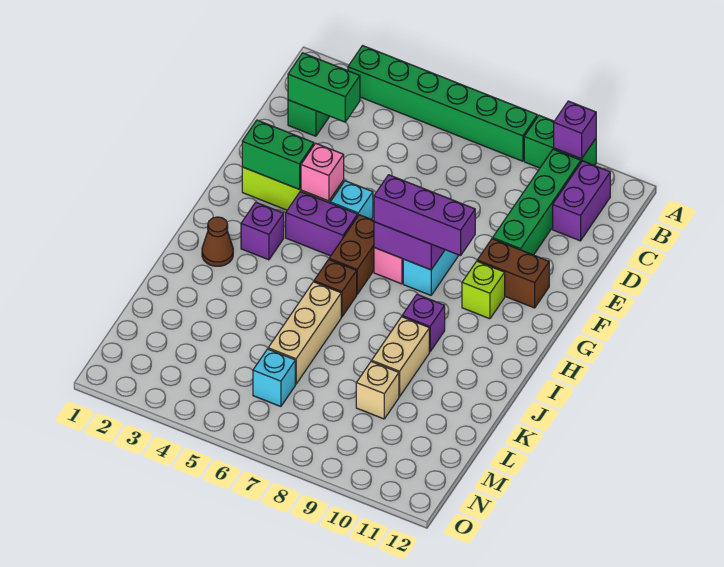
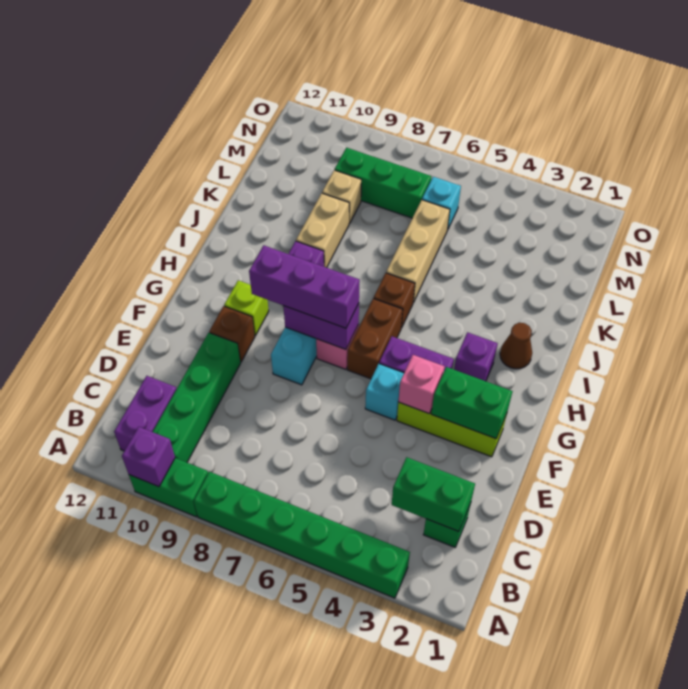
brown brick F10:F11 level 1 -> brown brick F10 level 1
none -> green brick M7:M9 level 1

